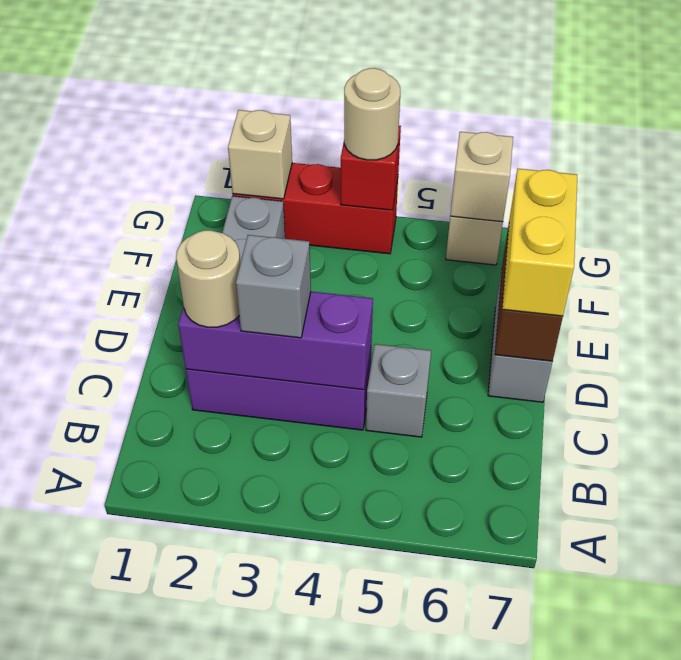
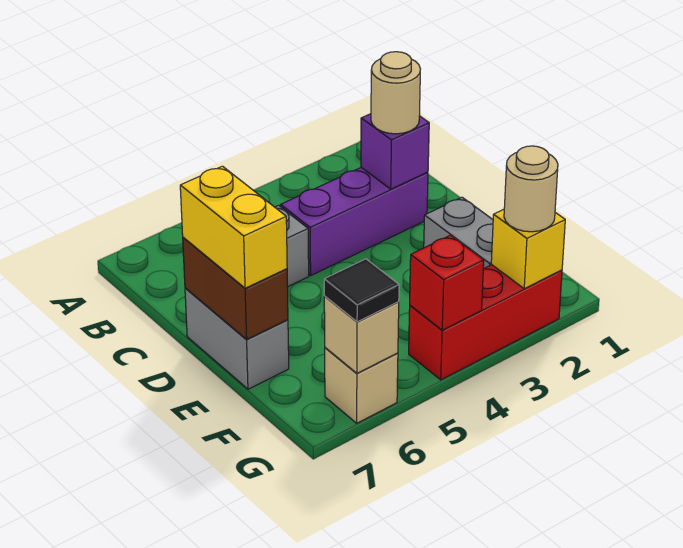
purple brick C2:C4 level 2 -> purple brick C2 level 2
grey brick C3 level 3 -> none
tan brick G2 level 2 -> yellow brick G2 level 2
tan round brick G4 level 3 -> tan round brick G2 level 3
none -> black tile G6 level 3

